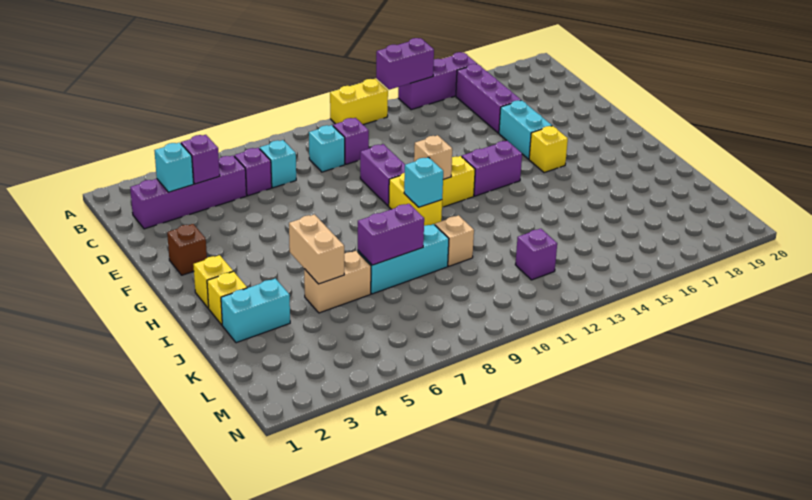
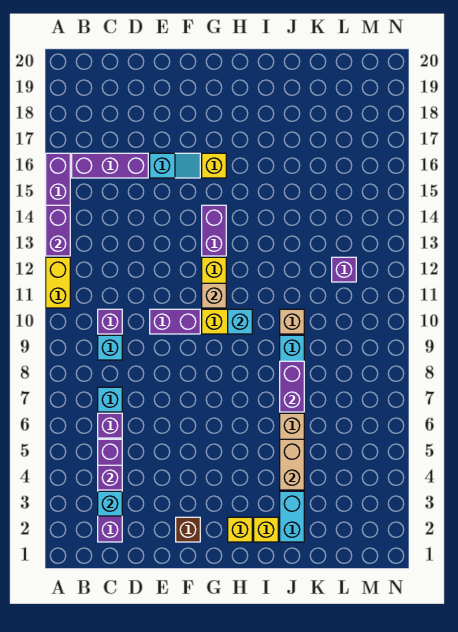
cyan brick E16:F16 level 1 -> cyan slope E16:F16 level 1 top E
tan brick I5:J5 level 2 -> tan brick J4:J5 level 2

